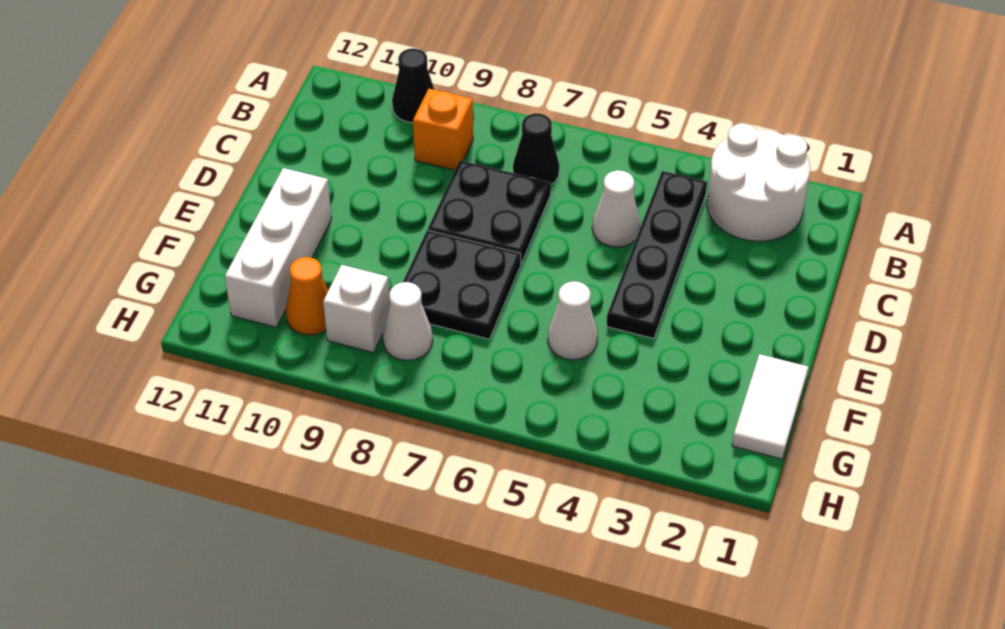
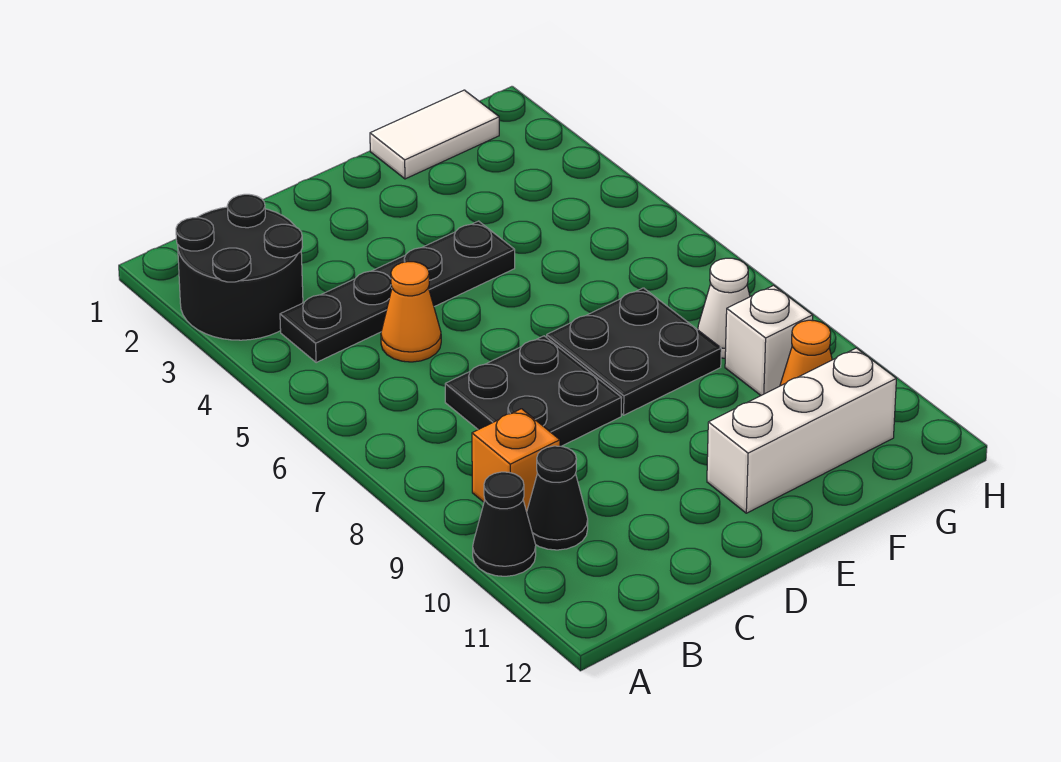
white round brick A2:B3 level 1 -> black round brick A2:B3 level 1
black cone B7 level 1 -> black cone B10 level 1
white cone C5 level 1 -> orange cone C5 level 1
white cone F5 level 1 -> none

